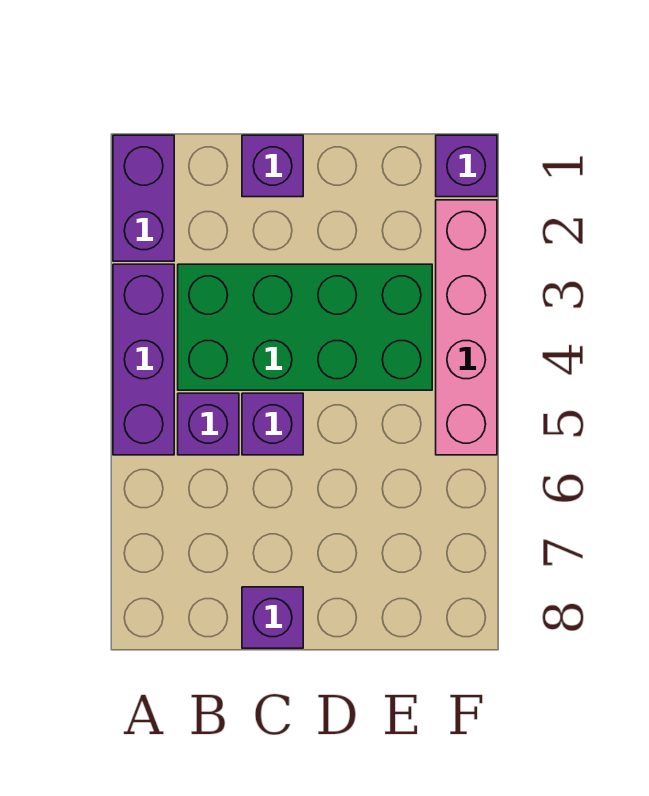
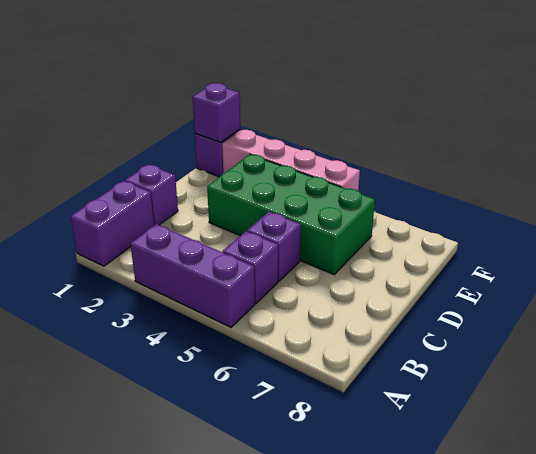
purple brick A1:A2 level 1 -> purple brick A1:B1 level 1
green brick B3:E4 level 1 -> green brick D3:E6 level 1
purple brick C8 level 1 -> purple brick F1 level 2

